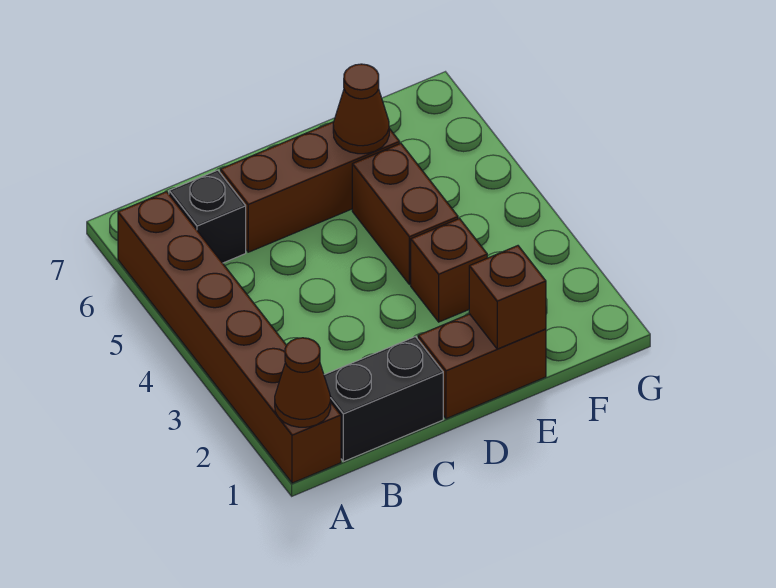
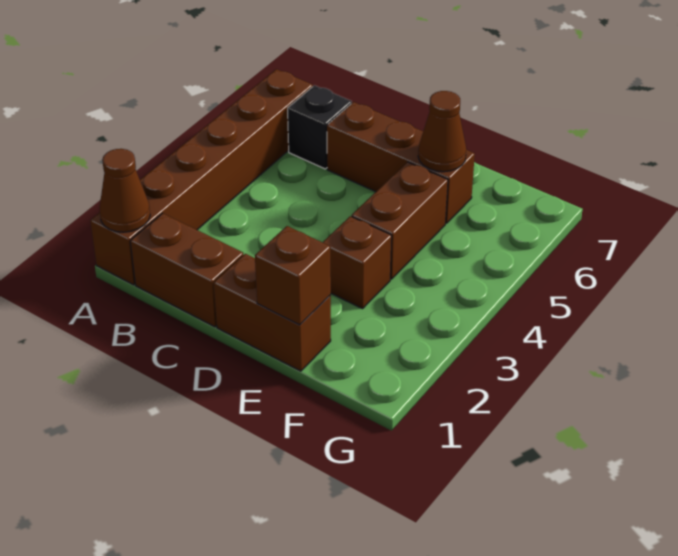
black brick B1:C1 level 1 -> brown brick B1:C1 level 1

